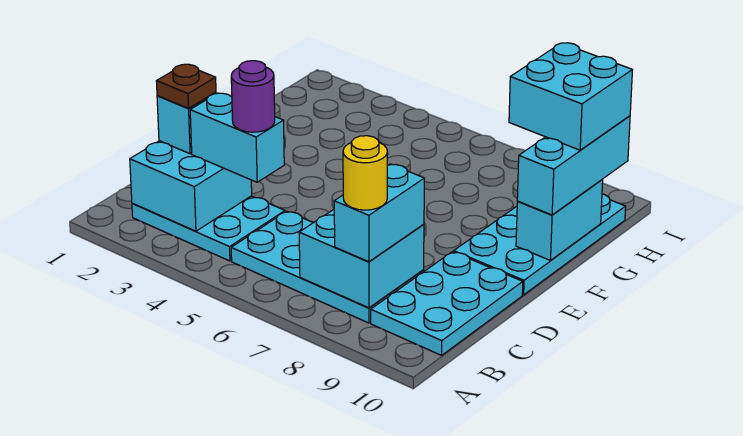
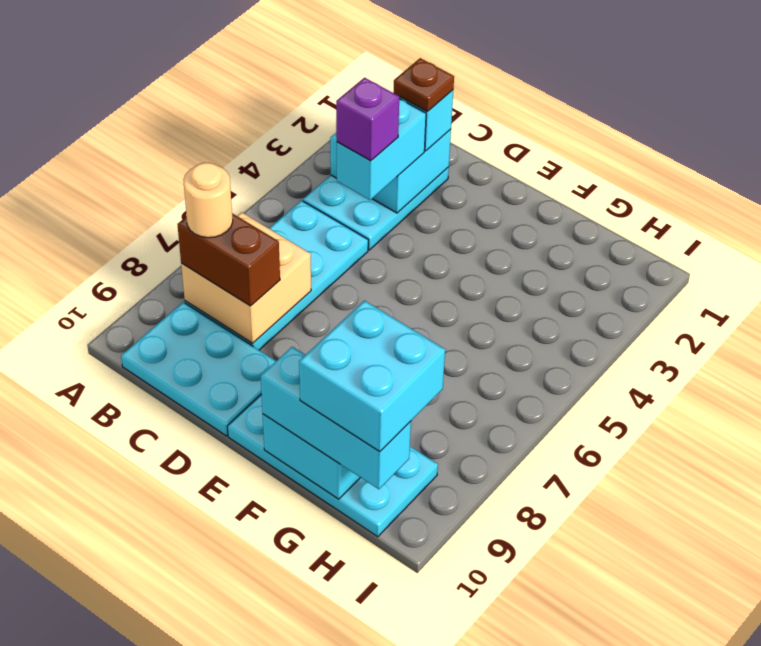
cyan brick B7:C8 level 2 -> tan brick B7:C8 level 2
cyan brick B8:C8 level 3 -> brown brick B8:C8 level 3
yellow round brick B8 level 4 -> tan round brick B8 level 4
purple round brick C4 level 4 -> purple brick C4 level 4

